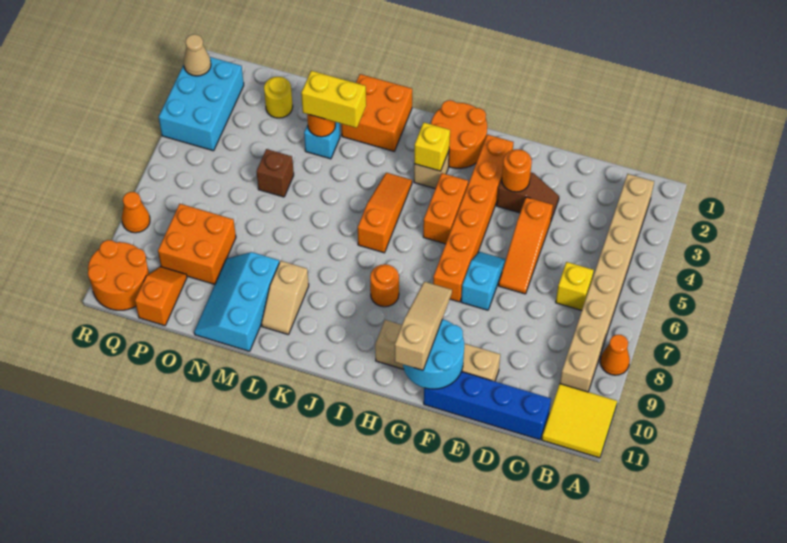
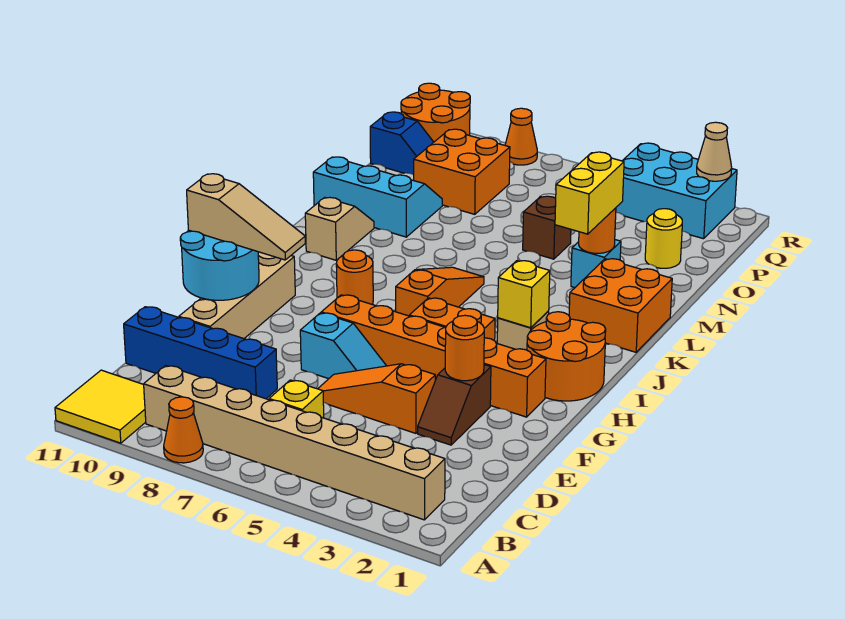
blue brick C11:F11 level 1 -> blue brick D8:D11 level 1
orange slope J4:J6 level 1 top 6 -> orange slope I6:K6 level 1 top I
tan slope L9:L10 level 1 top 9 -> tan slope K10:L10 level 1 top K
orange slope P10:P11 level 1 top 11 -> blue slope P10:P11 level 1 top 11

